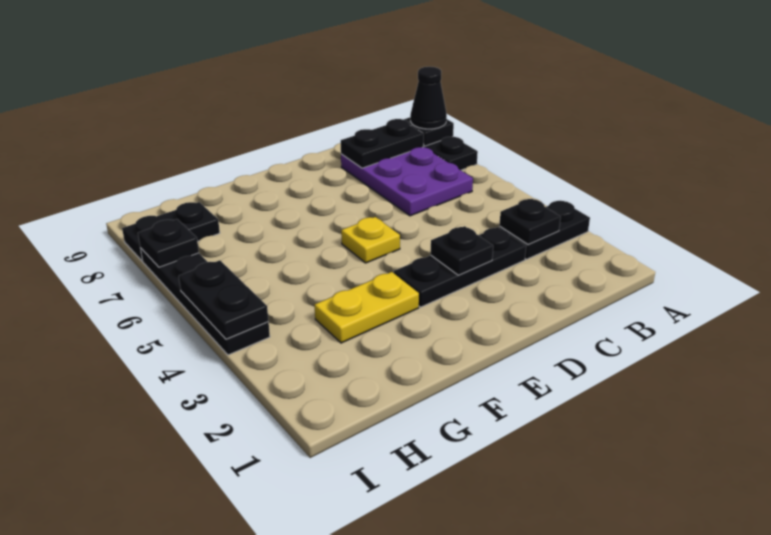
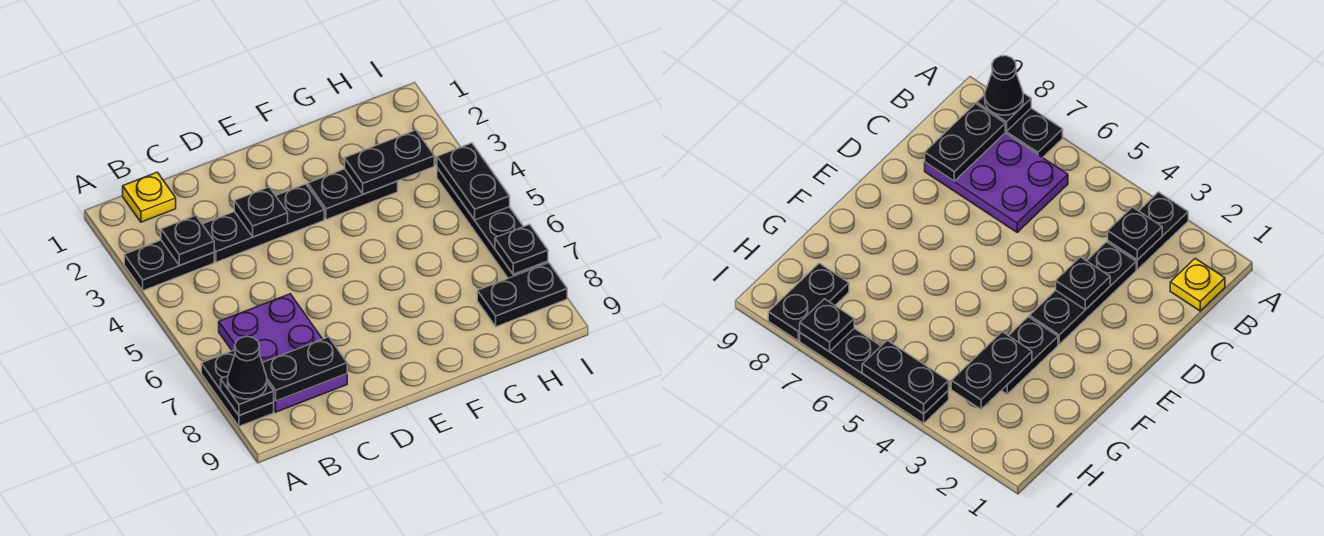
yellow plate E5 level 1 -> yellow plate B1 level 1
yellow plate F3:G3 level 1 -> black plate F3:G3 level 1
none -> black plate G3:H3 level 2

